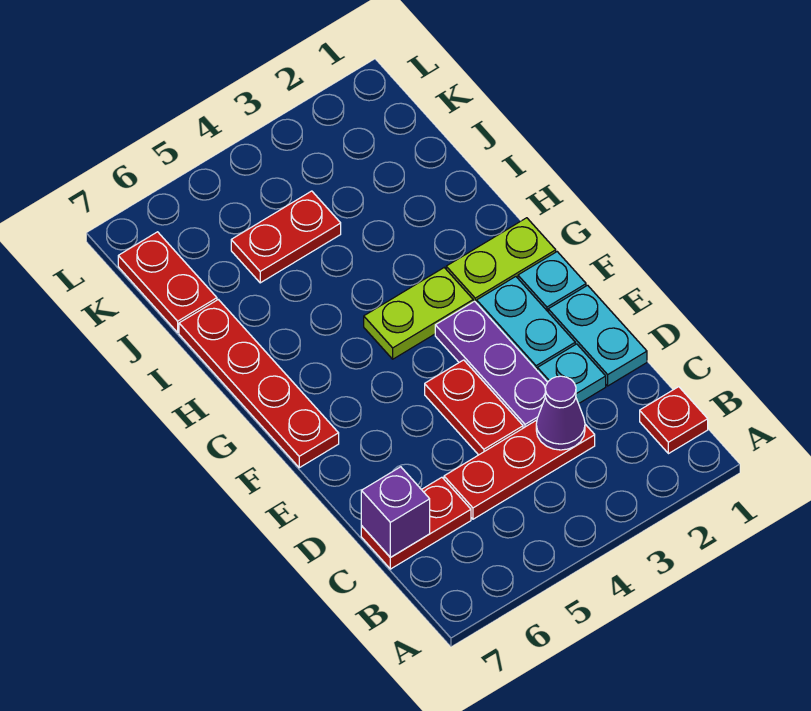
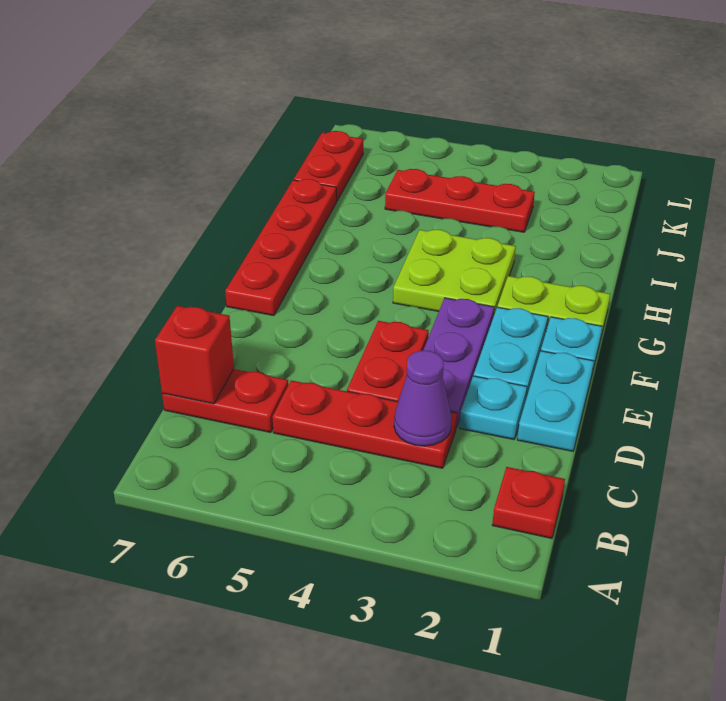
purple brick C7 level 2 -> red brick C7 level 2
lime plate G3:G4 level 1 -> lime plate G3:H4 level 1
red plate J4:J5 level 1 -> red plate J3:J5 level 1

